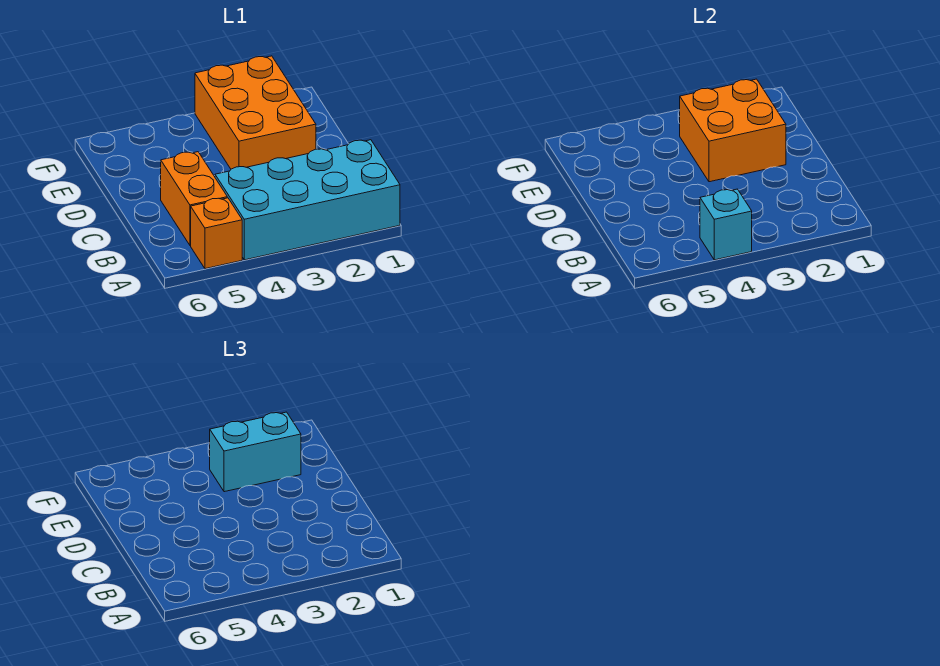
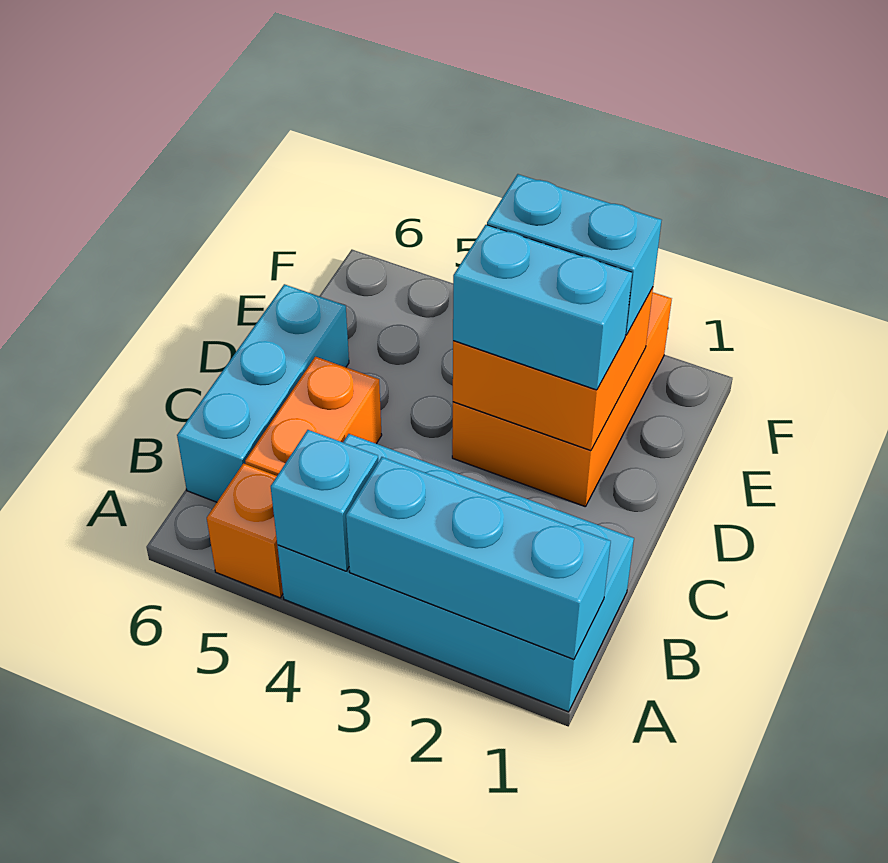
none -> cyan brick A1:A3 level 2
none -> cyan brick B6:D6 level 1
none -> cyan brick D2:D3 level 3

